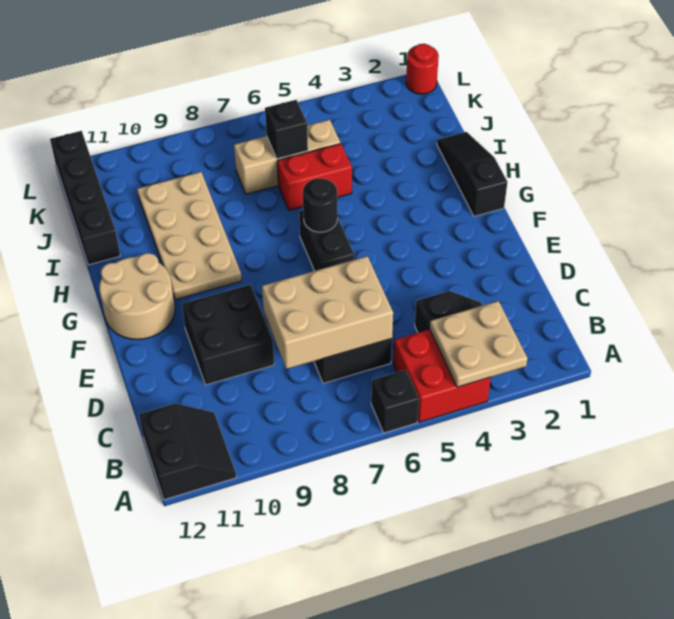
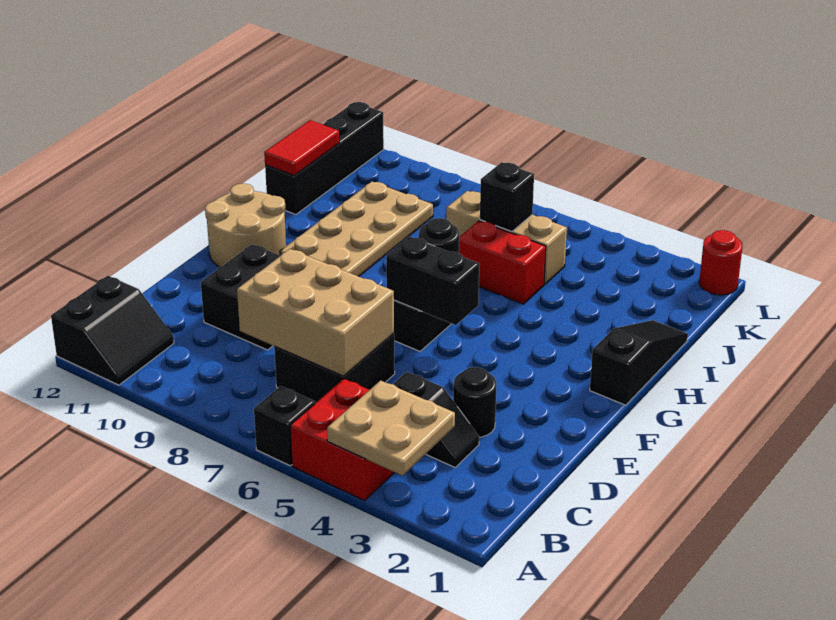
none -> black round brick D3 level 1
none -> black brick F5:F6 level 2
none -> red tile I12:J12 level 2

